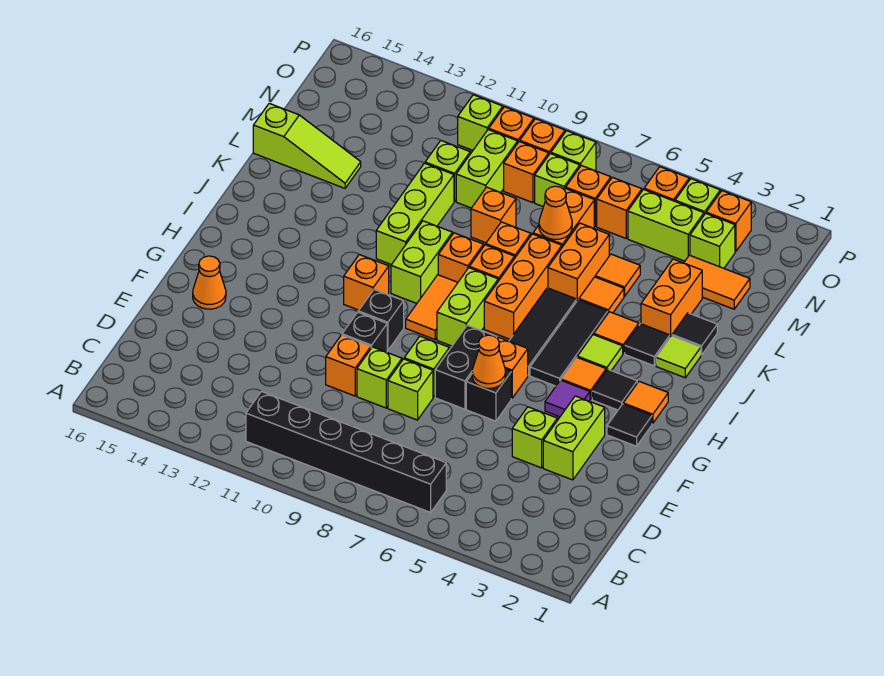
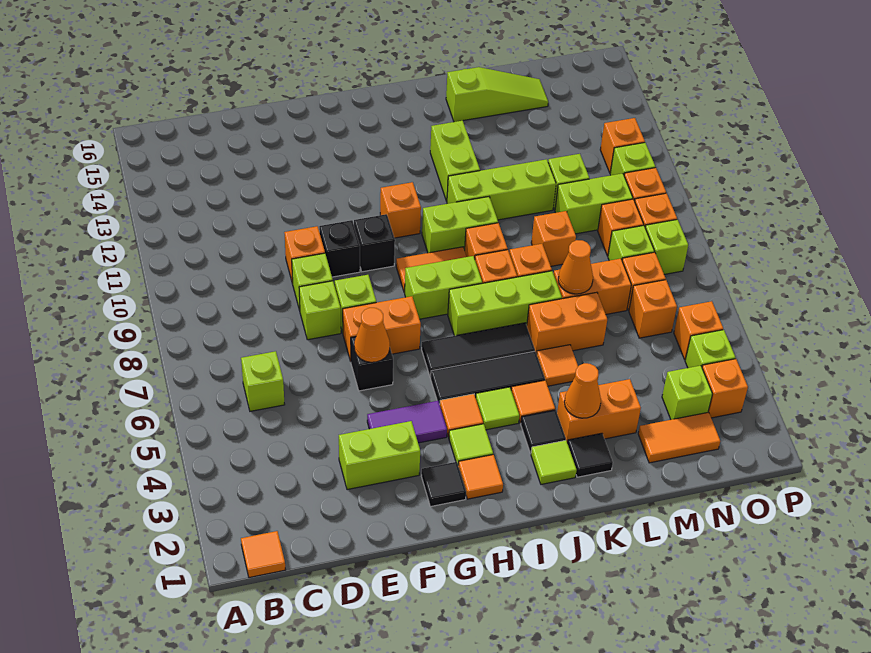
black brick B6:B11 level 1 -> none
lime brick E4 level 1 -> lime brick C6 level 1
black brick F7:G7 level 1 -> orange brick F7:G7 level 1
orange cone F15 level 1 -> orange cone K3 level 2
purple tile G4 level 1 -> purple tile F4:G4 level 1
orange brick G6 level 1 -> orange brick O12 level 1
black tile H3 level 1 -> lime tile H3 level 1
orange brick I7:K7 level 1 -> lime brick I7:K7 level 1
orange tile L5 level 1 -> orange tile B1 level 1
lime slope L14:L16 level 1 top 16 -> lime slope K15:M15 level 1 top K
orange tile M2:M3 level 1 -> orange tile M2:N2 level 1
lime brick N4:N5 level 1 -> lime brick J12:J13 level 1

